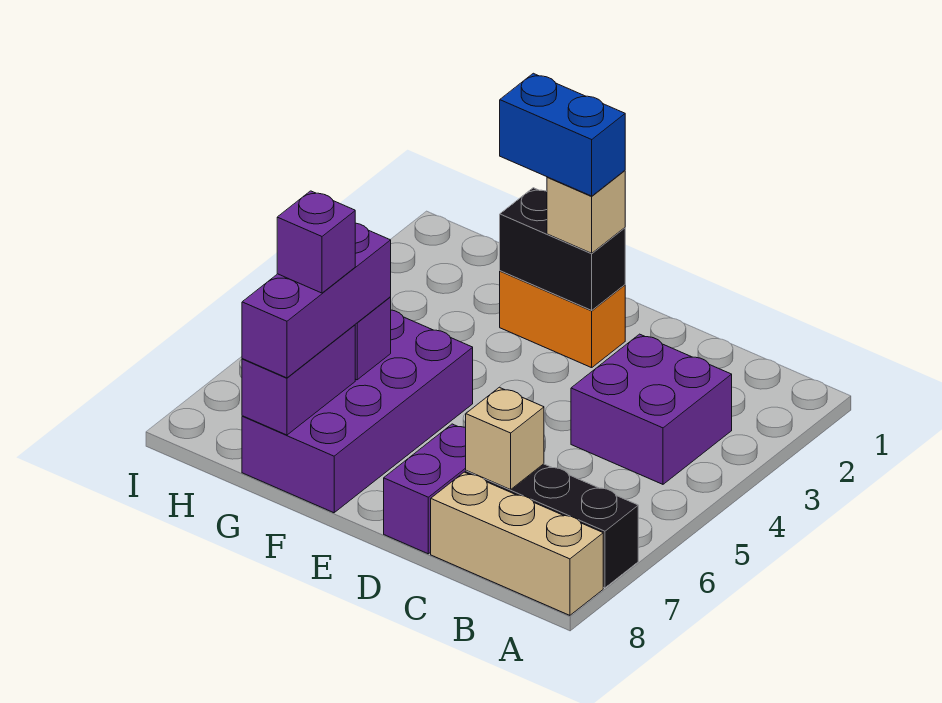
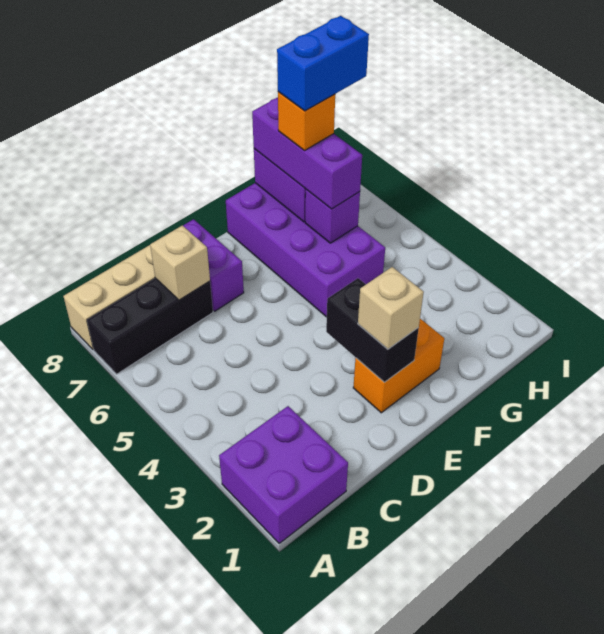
purple brick B3:C4 level 1 -> purple brick A1:B2 level 1
black brick E2:F2 level 2 -> black brick E2:E3 level 2
blue brick E2:F2 level 4 -> blue brick G7:H7 level 5
purple brick G7 level 4 -> orange brick G7 level 4

